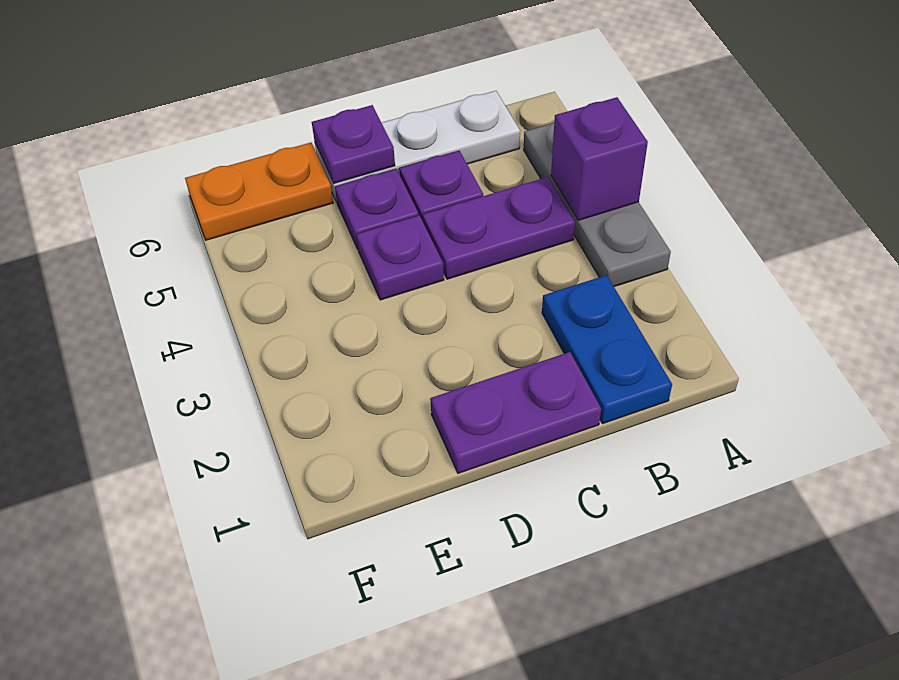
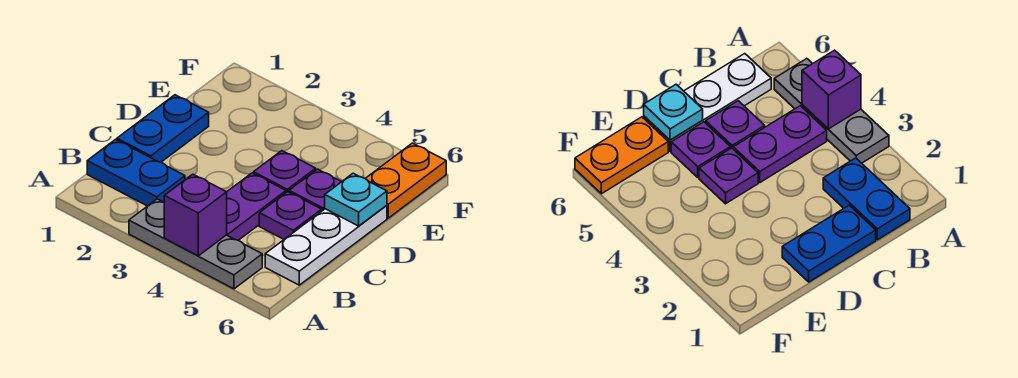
purple plate C1:D1 level 1 -> blue plate C1:D1 level 1
purple plate D6 level 2 -> cyan plate D6 level 2

